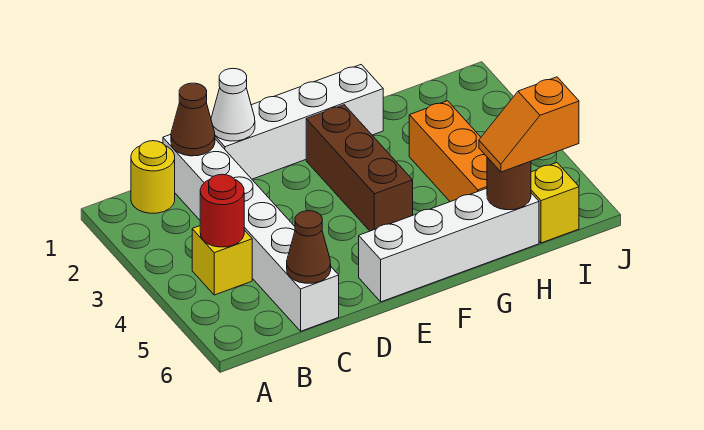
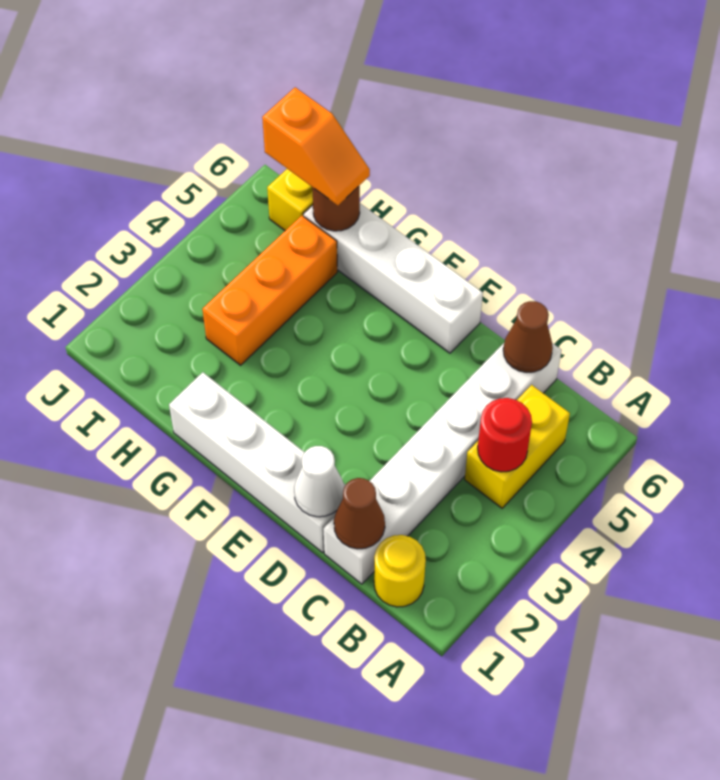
yellow brick B4 level 1 -> yellow brick B4:B5 level 1
brown brick F2:F4 level 1 -> none

